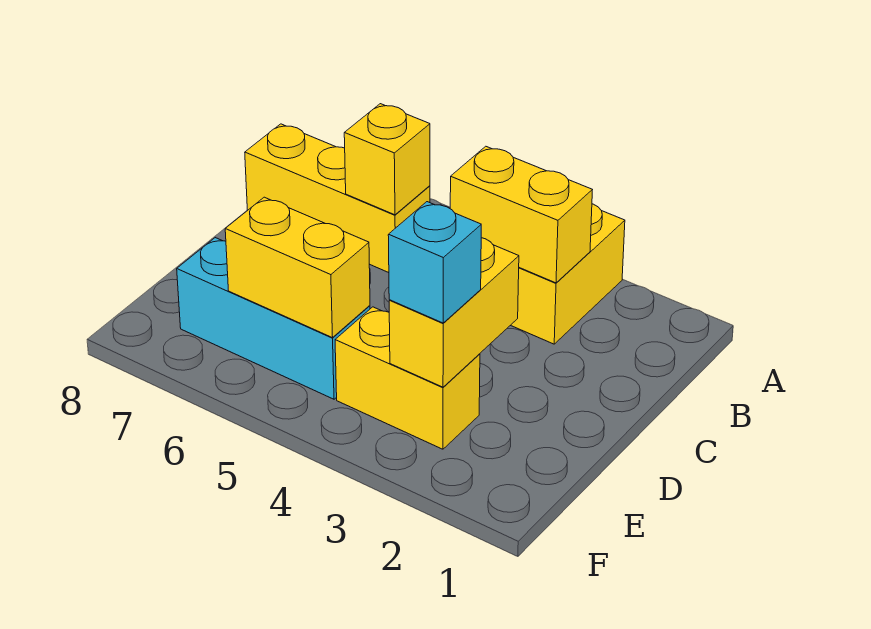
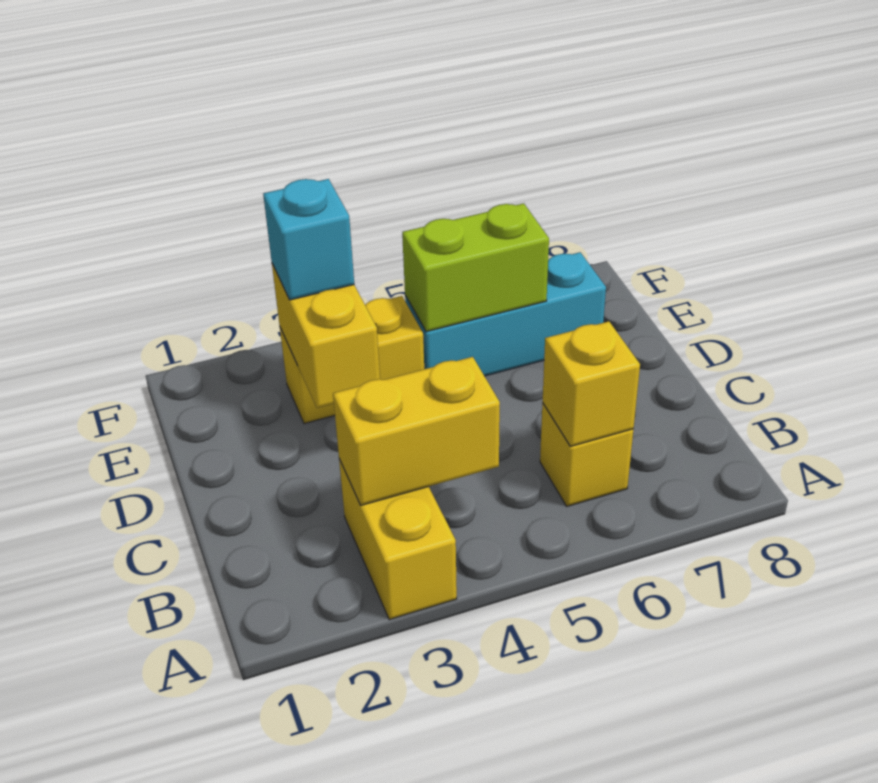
yellow brick B6:B8 level 1 -> yellow brick B6 level 1
yellow brick E5:E6 level 2 -> lime brick E5:E6 level 2

